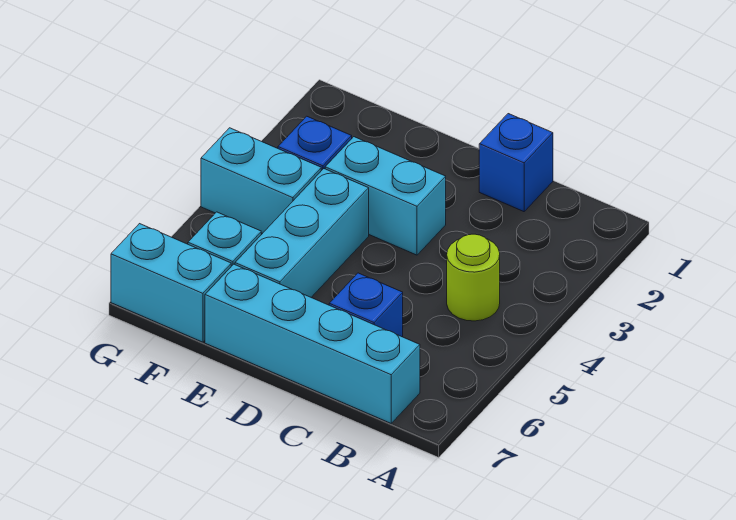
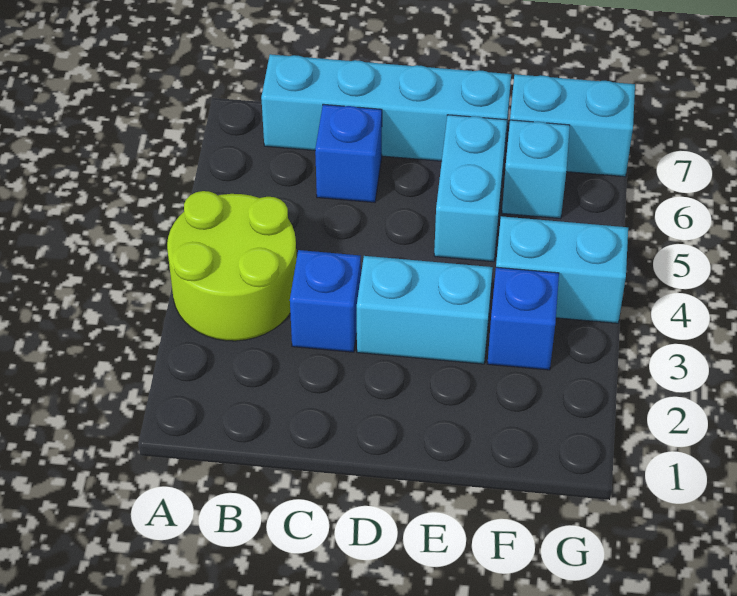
lime round brick B4 level 1 -> lime round brick A3:B4 level 1
blue brick C1 level 1 -> blue brick C3 level 1
cyan brick E4:E6 level 1 -> cyan brick E5:E6 level 1

